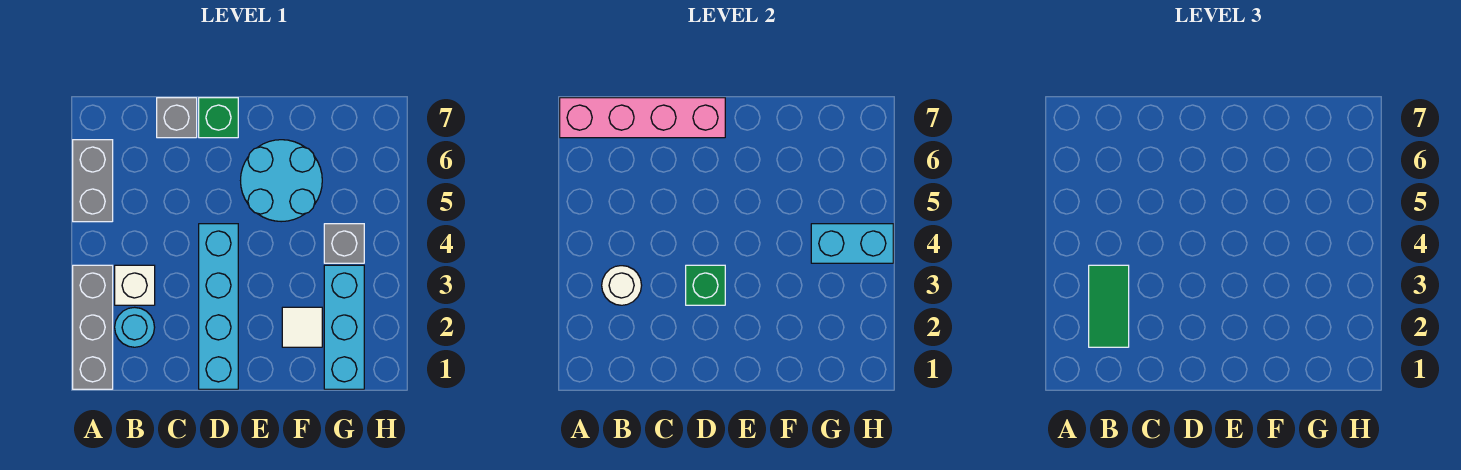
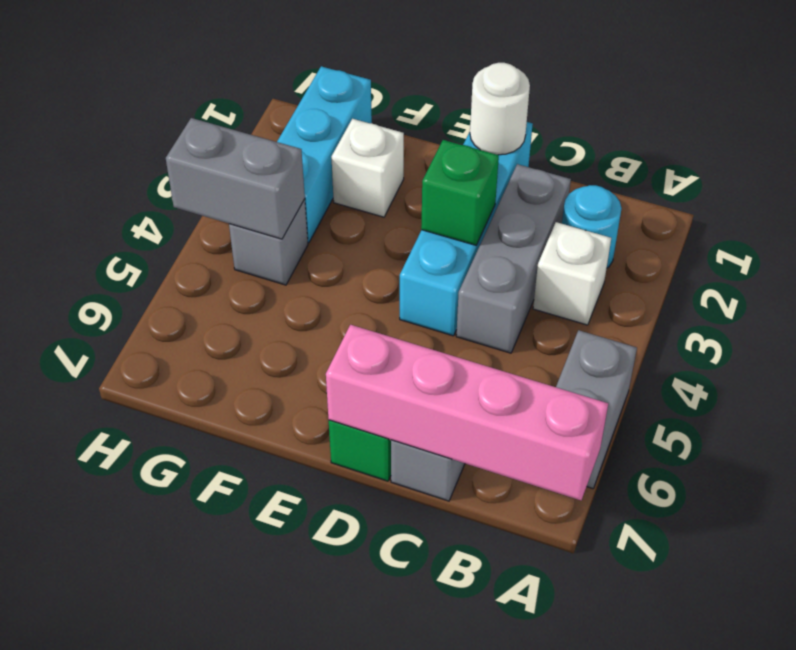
grey brick A1:A3 level 1 -> grey brick C2:C4 level 1
green tile B2:B3 level 3 -> none
white round brick B3 level 2 -> white round brick D1 level 2
cyan round brick E5:F6 level 1 -> none
white tile F2 level 1 -> white brick F2 level 1
cyan brick G4:H4 level 2 -> grey brick G4:H4 level 2

